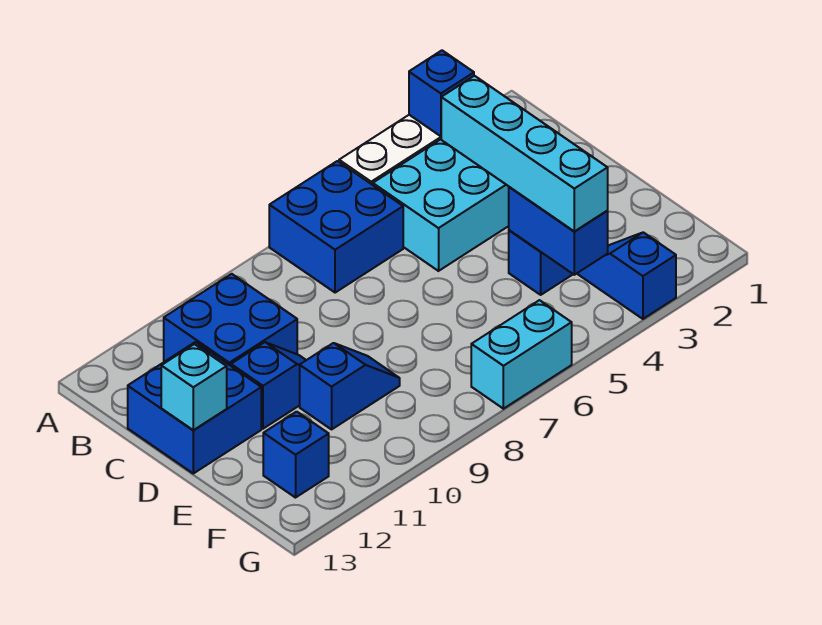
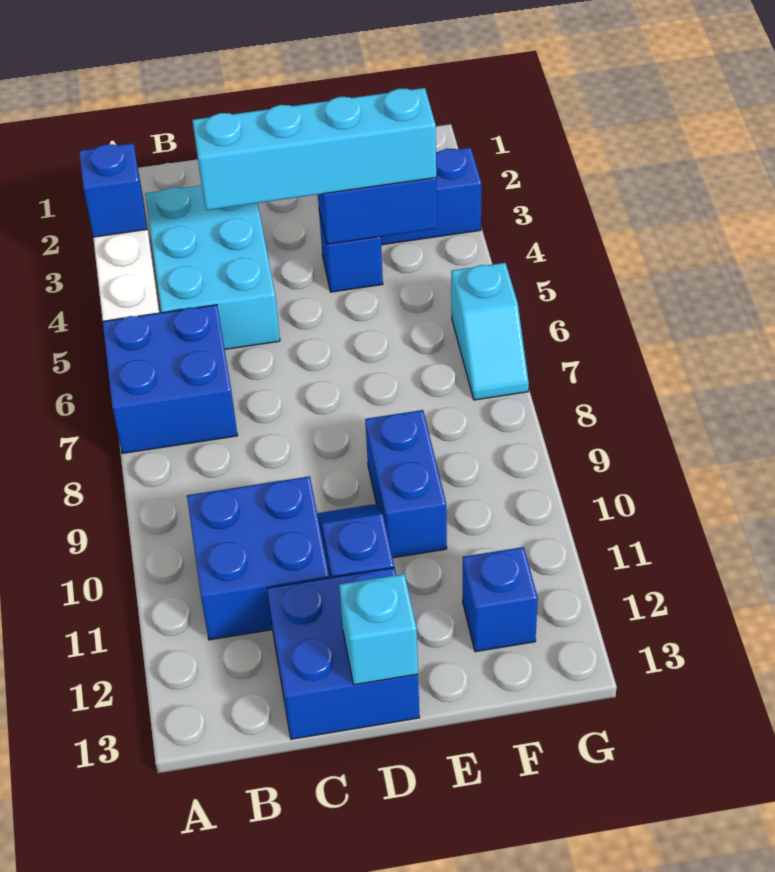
blue slope E9:E10 level 1 top 10 -> blue brick E9:E10 level 1
cyan brick G6:G7 level 1 -> cyan slope G6:G7 level 1 top 6

